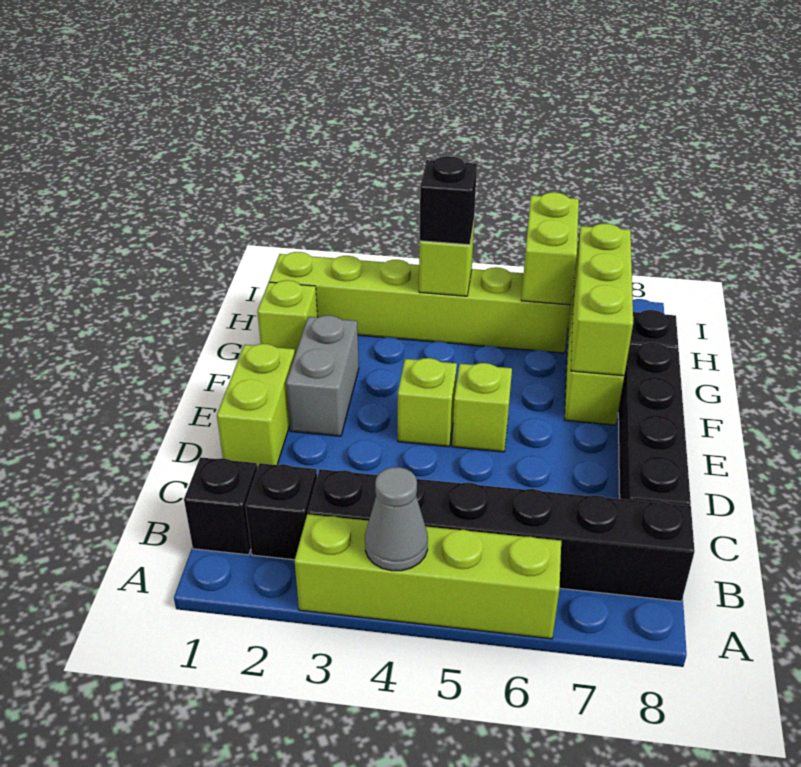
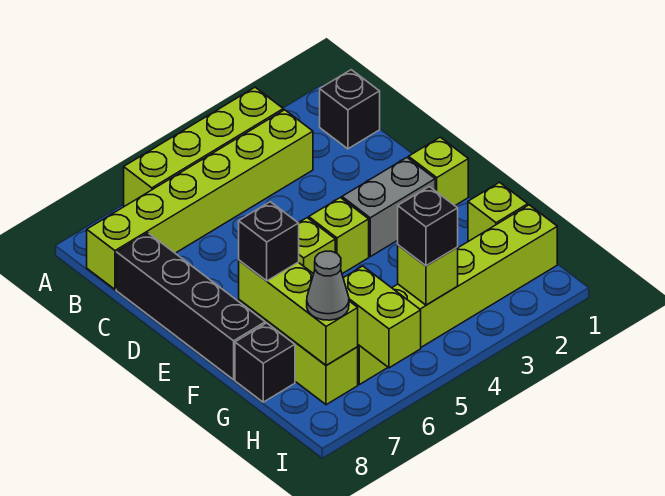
grey cone A4 level 2 -> grey cone H7 level 3
black brick B2 level 1 -> black brick F7 level 3
black brick B3:B8 level 1 -> lime brick B3:B8 level 1
lime brick D1:E1 level 1 -> lime brick E1 level 1
grey brick E2:F2 level 1 -> grey brick E2:E3 level 1

